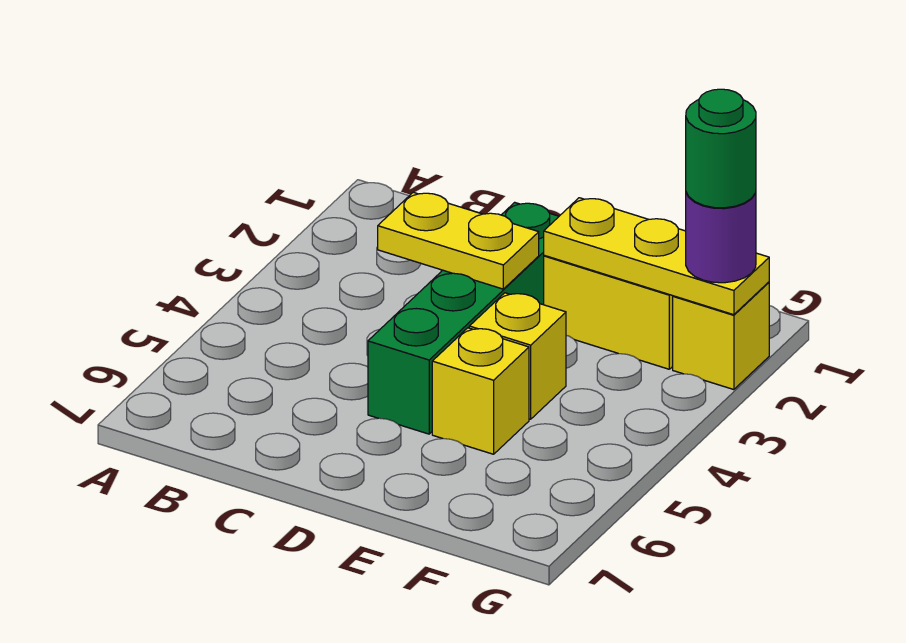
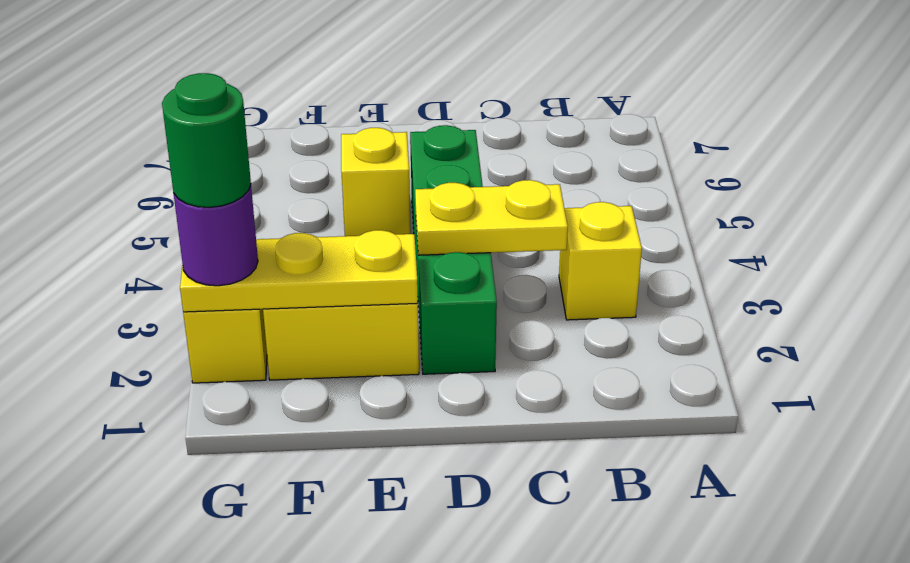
yellow brick E4 level 1 -> yellow brick B3 level 1

